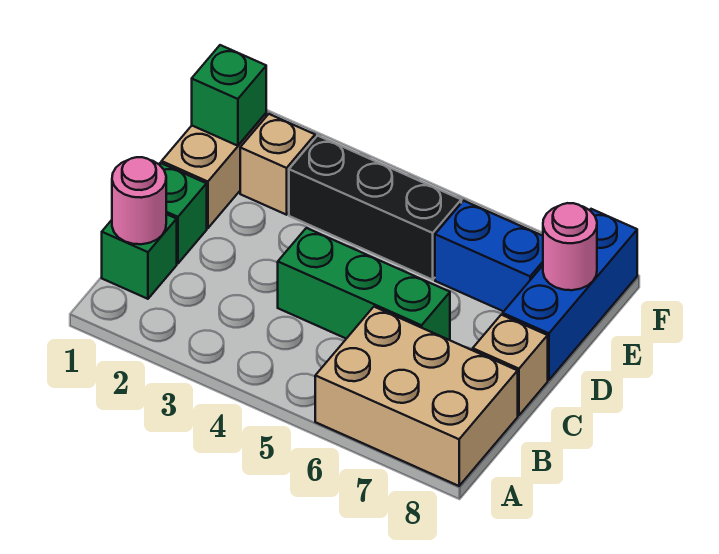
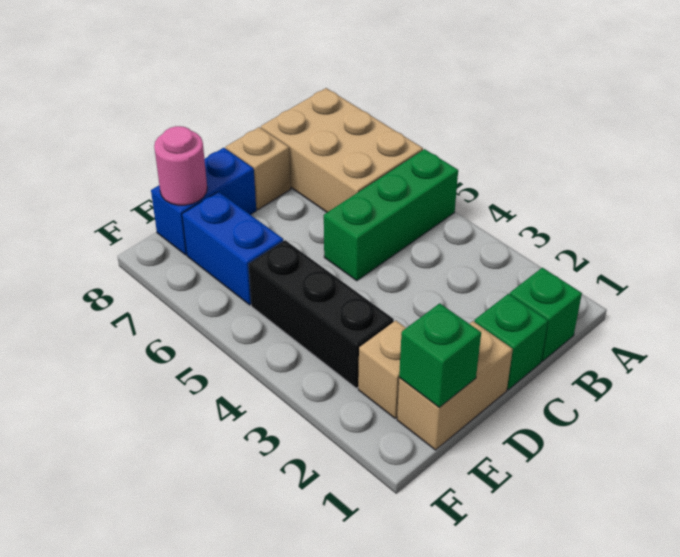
pink round brick B1 level 2 -> none
green brick C4:C6 level 1 -> green brick A5:C5 level 1
blue brick D8:F8 level 1 -> blue brick D8:E8 level 1

